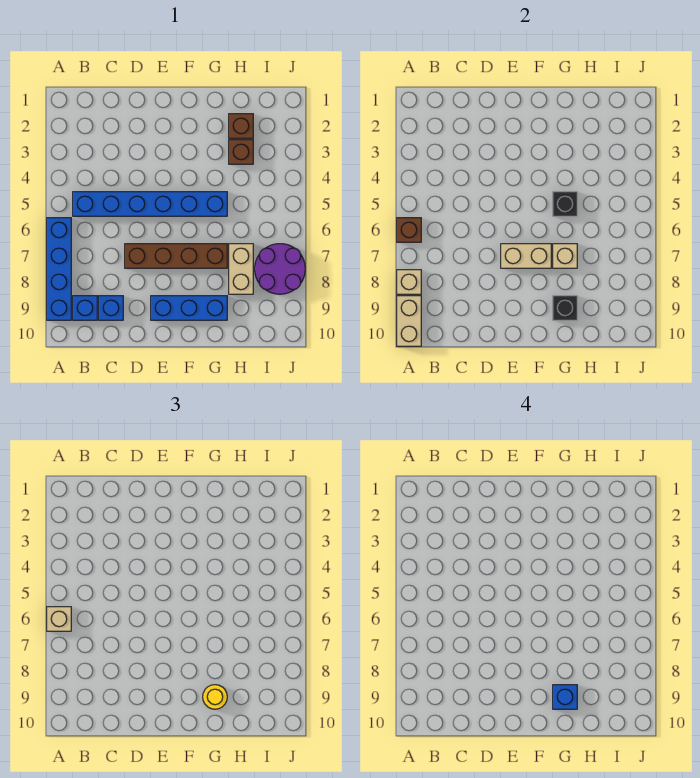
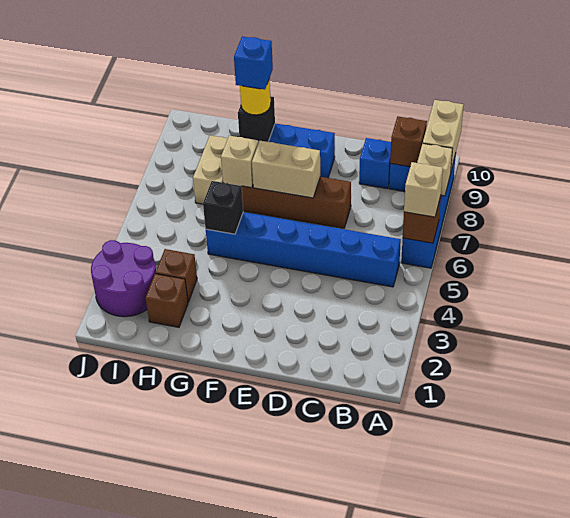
none -> brown brick B9 level 2
purple round brick I7:J8 level 1 -> purple round brick I2:J3 level 1

